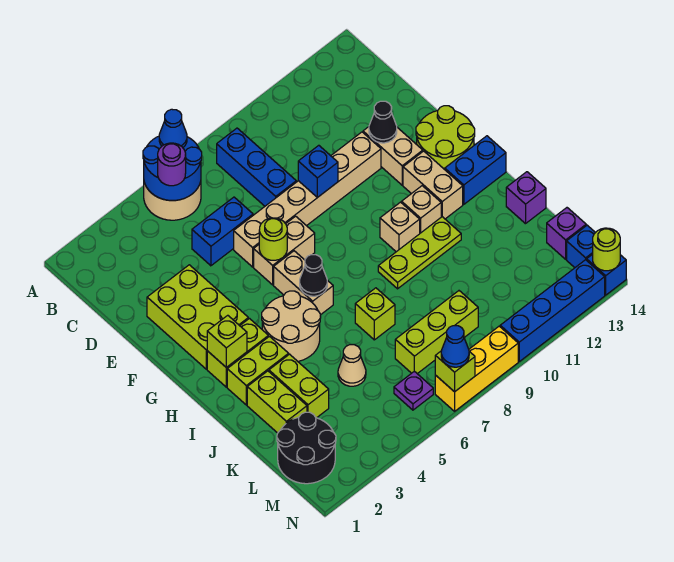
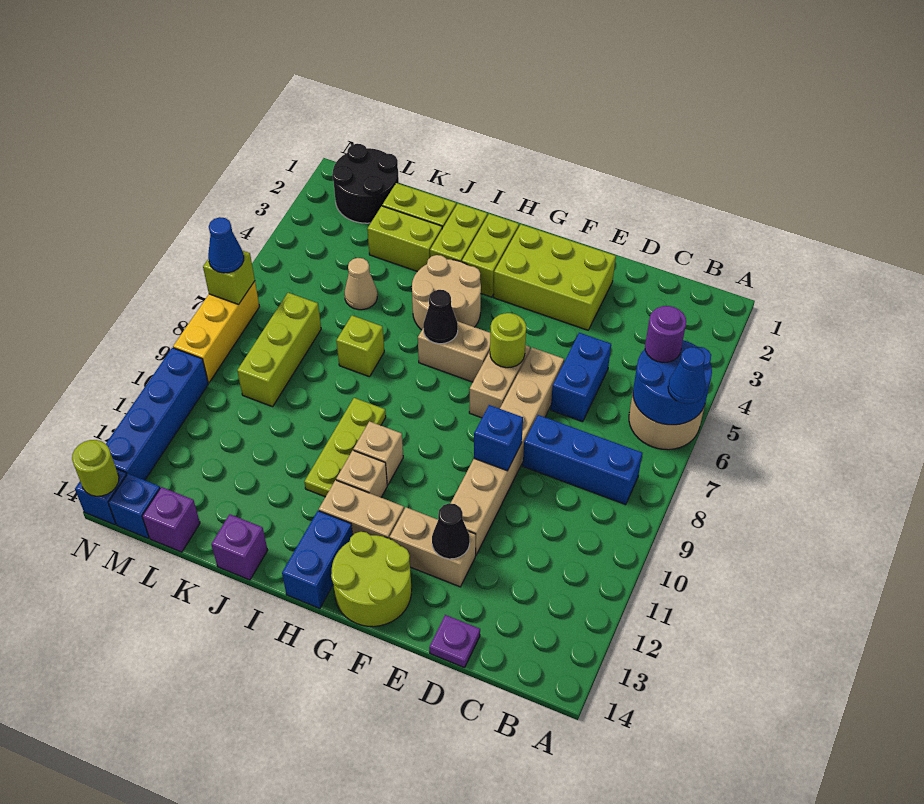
lime brick H2 level 2 -> none
purple plate M6 level 1 -> purple plate D14 level 1

